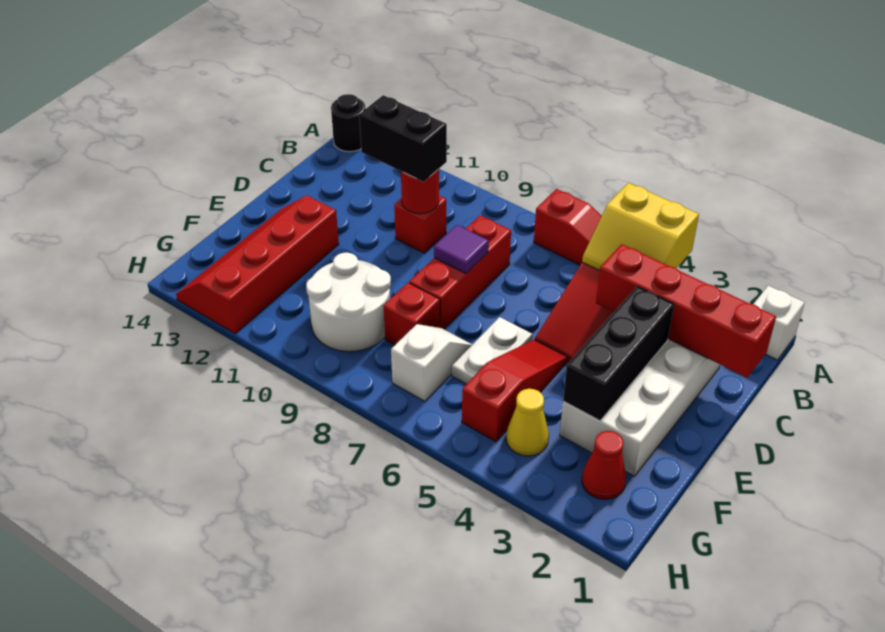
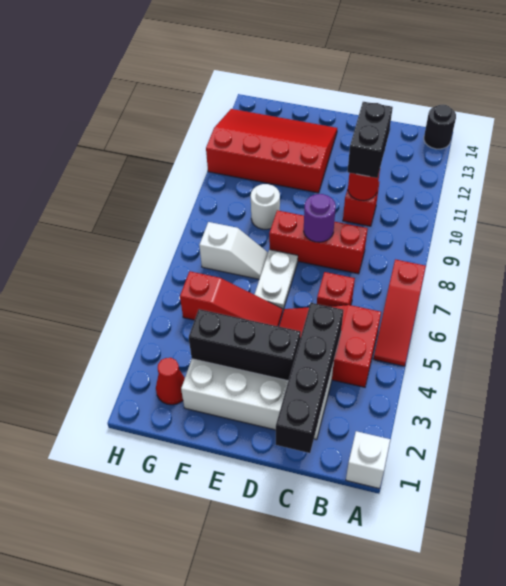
yellow slope A4:B5 level 2 top A -> none
red brick C1:C4 level 2 -> black brick C1:C4 level 2
purple tile D8 level 2 -> purple round brick D8 level 2
white plate E6:F6 level 1 -> white plate E6:E7 level 1
red slope E12:H13 level 1 top 12 -> red slope E11:H13 level 1 top 11
red brick F8 level 1 -> red brick C6 level 1
white round brick F9:G10 level 1 -> white round brick F9 level 1
yellow cone G4 level 1 -> none

